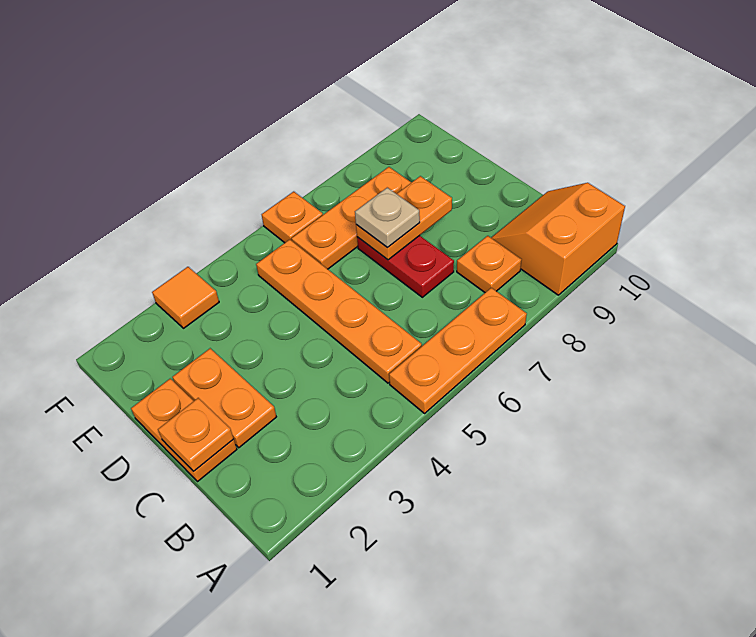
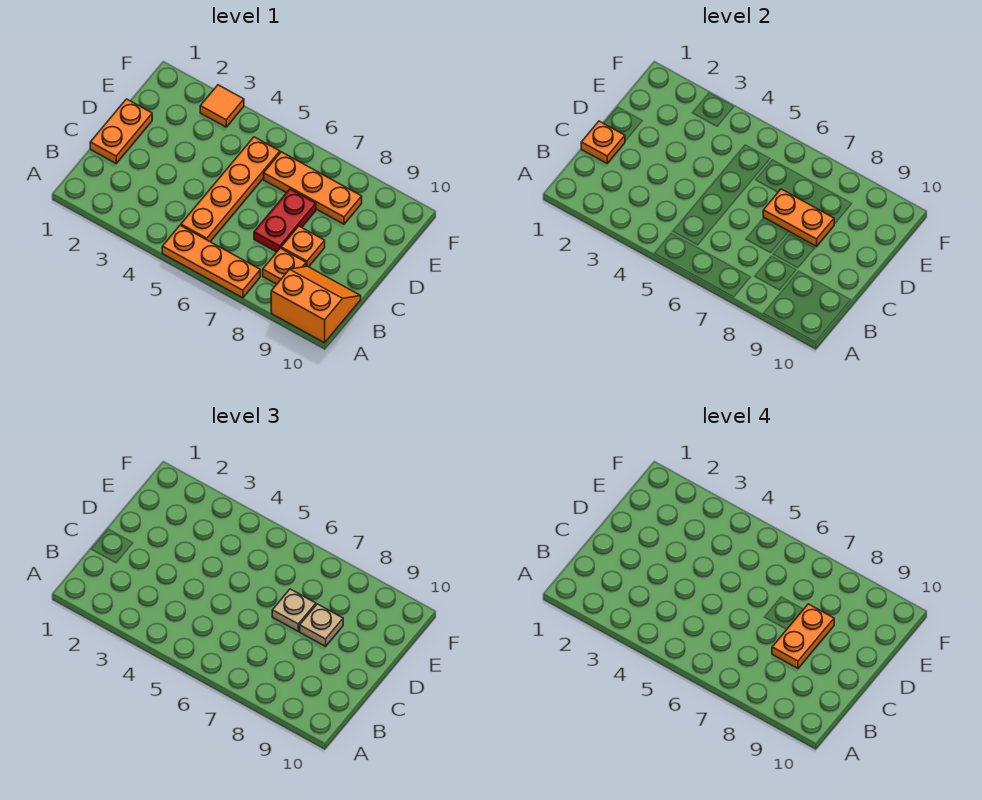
orange plate C2:D2 level 1 -> orange plate C8:D8 level 4
none -> tan plate D8 level 3
orange plate F6 level 1 -> orange plate C8 level 1

